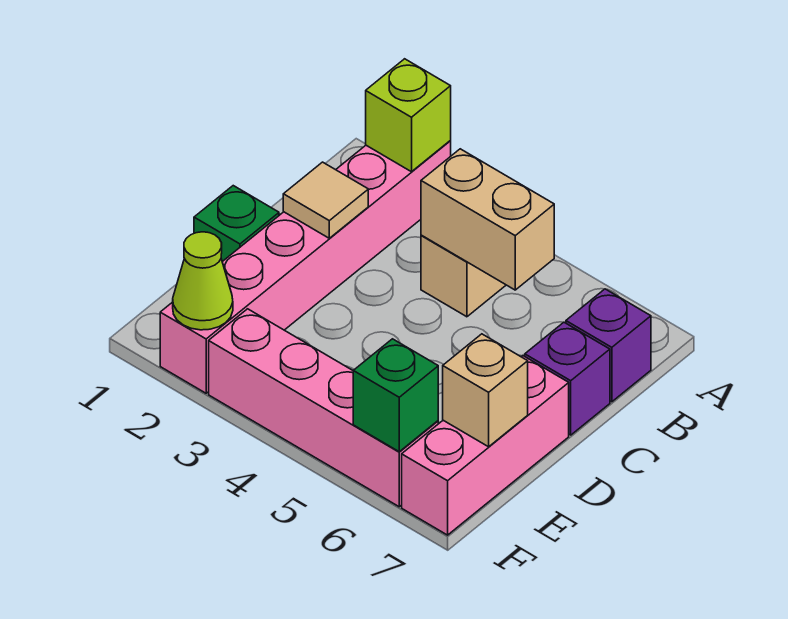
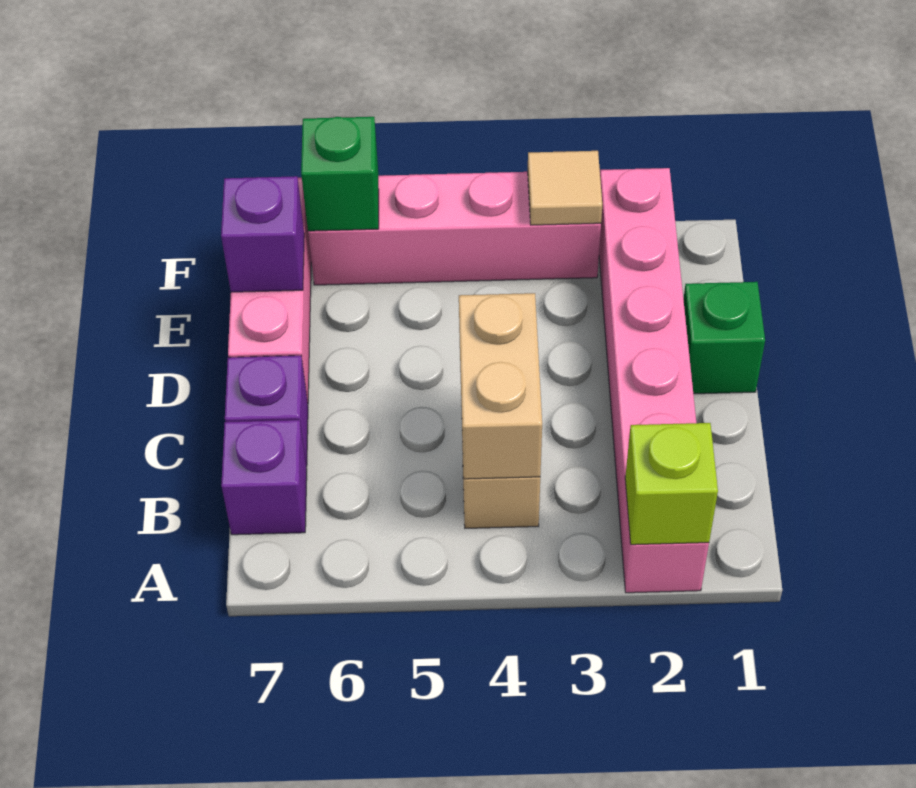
tan brick B4:B5 level 2 -> tan brick B4:C4 level 2
tan tile C2 level 2 -> tan tile F3 level 2
tan brick E7 level 2 -> purple brick E7 level 2
lime cone F2 level 2 -> none

